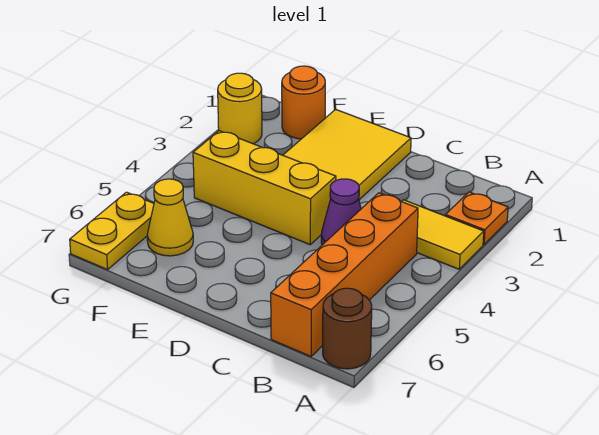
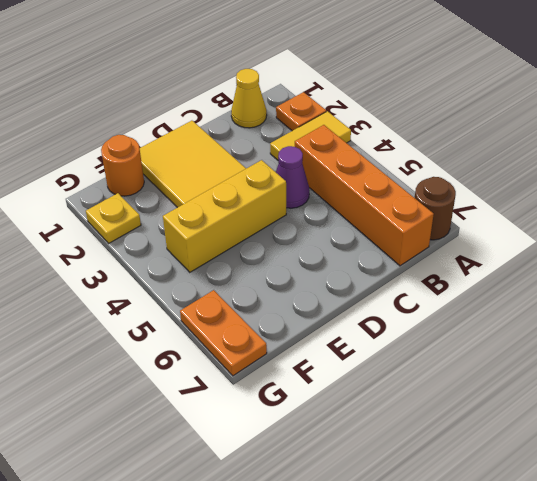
yellow cone F6 level 1 -> yellow cone B1 level 1
yellow round brick G2 level 1 -> yellow plate G2 level 1
yellow plate G6:G7 level 1 -> orange plate G6:G7 level 1

